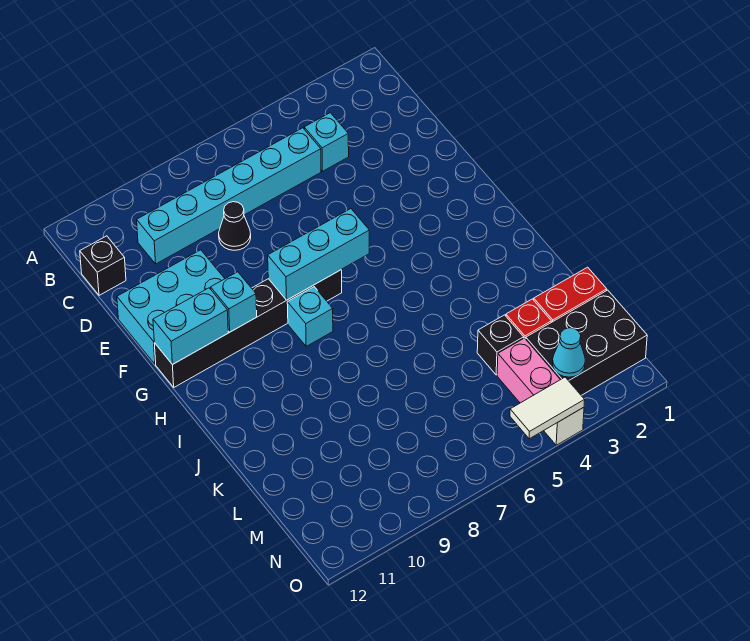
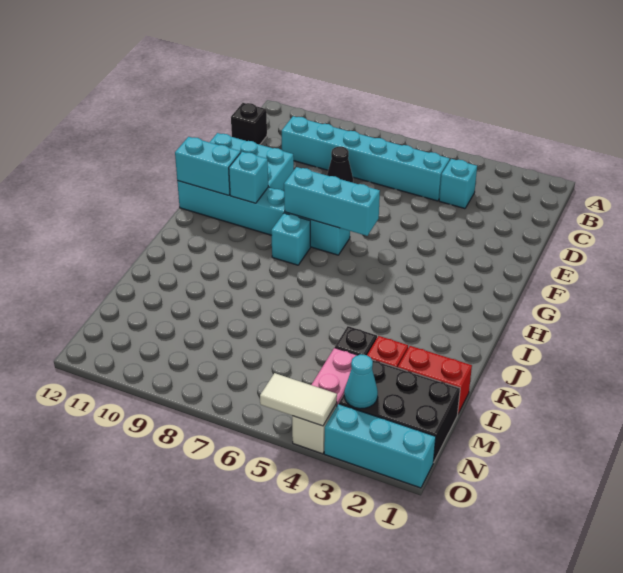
black brick G7:G12 level 1 -> cyan brick G7:G12 level 1
none -> cyan brick O1:O3 level 1

